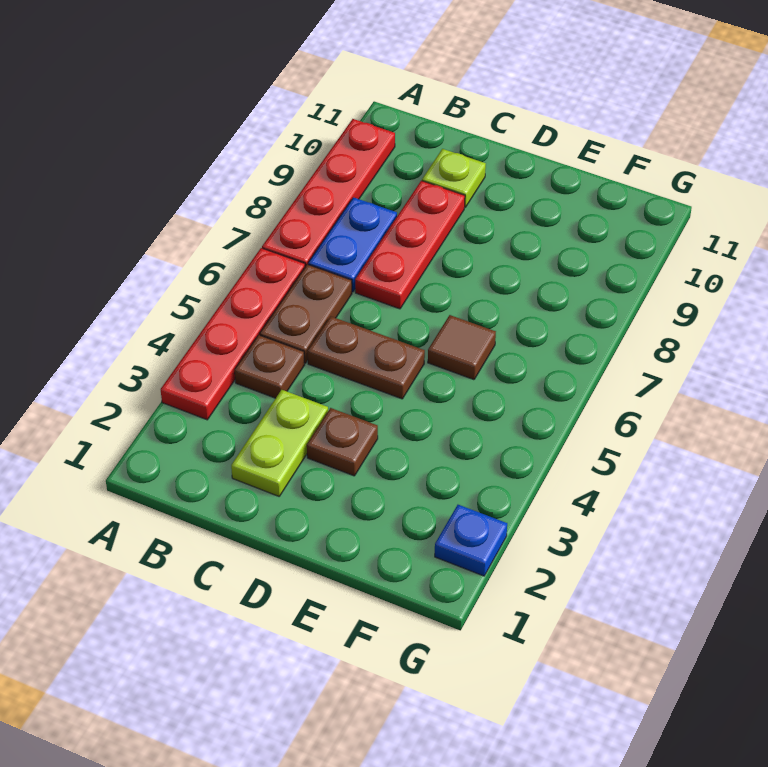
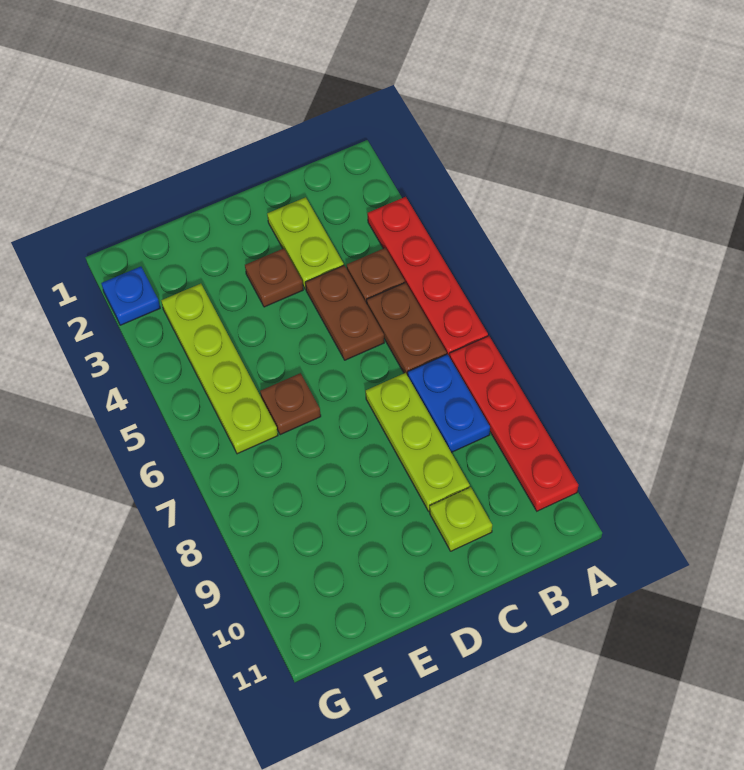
brown plate C5:D5 level 1 -> brown plate C4:C5 level 1
red plate C7:C9 level 1 -> lime plate C7:C9 level 1
brown tile E6 level 1 -> brown plate E6 level 1
none -> lime plate F3:F6 level 1

